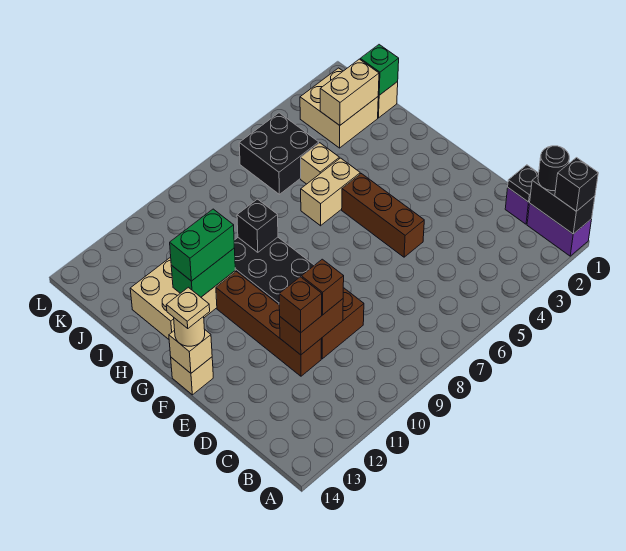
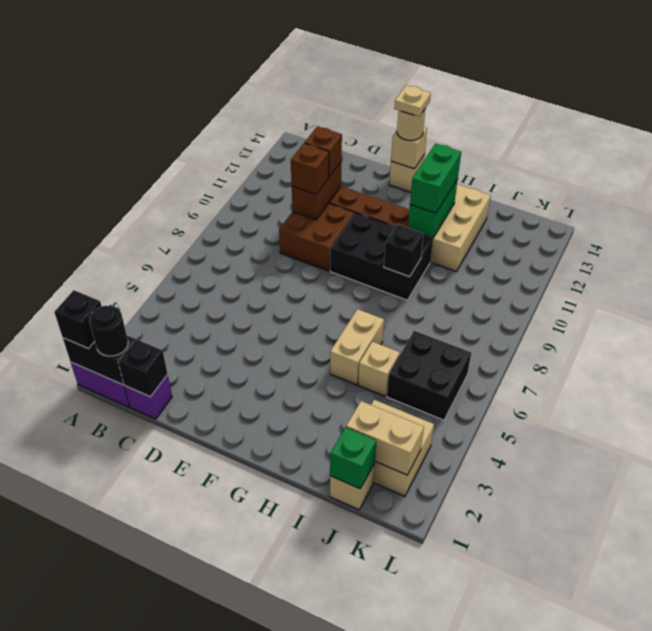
black plate C1 level 2 -> black brick C1 level 2
brown brick E5:G5 level 1 -> none
tan brick J2:J3 level 2 -> tan brick J2:K2 level 2

